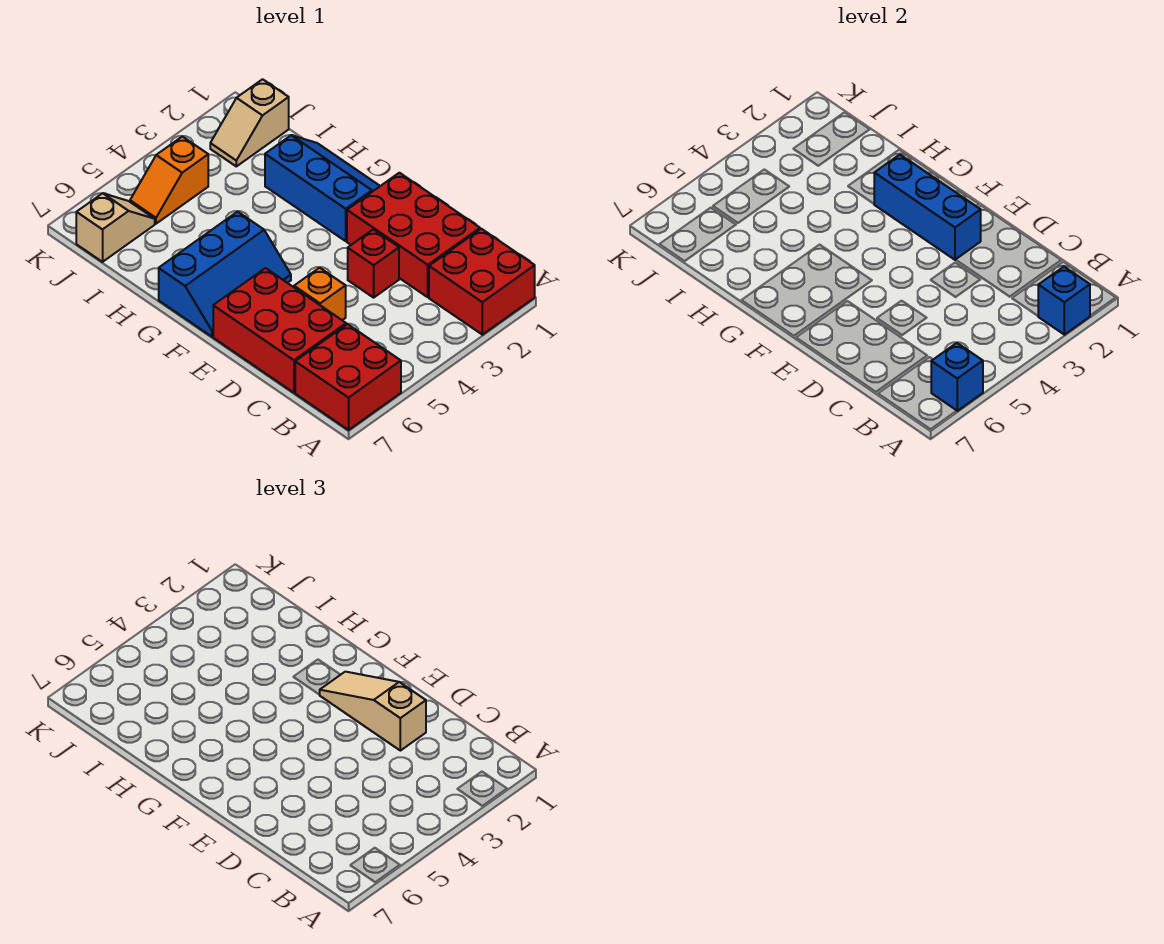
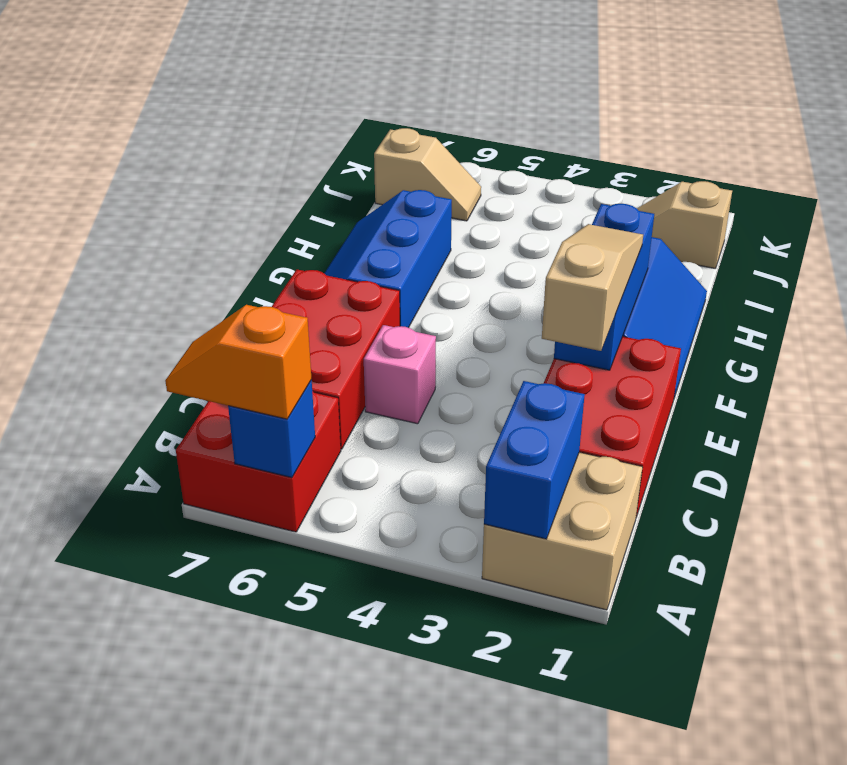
red brick A1:B2 level 1 -> tan brick A1:B2 level 1
blue brick A2 level 2 -> blue brick A2:B2 level 2
red brick D3 level 1 -> none
orange brick D5 level 1 -> pink brick D5 level 1
blue slope F5:G7 level 1 top G -> blue slope F6:H7 level 1 top 6
orange slope J4:J5 level 1 top 4 -> orange slope A6:A7 level 3 top 6

